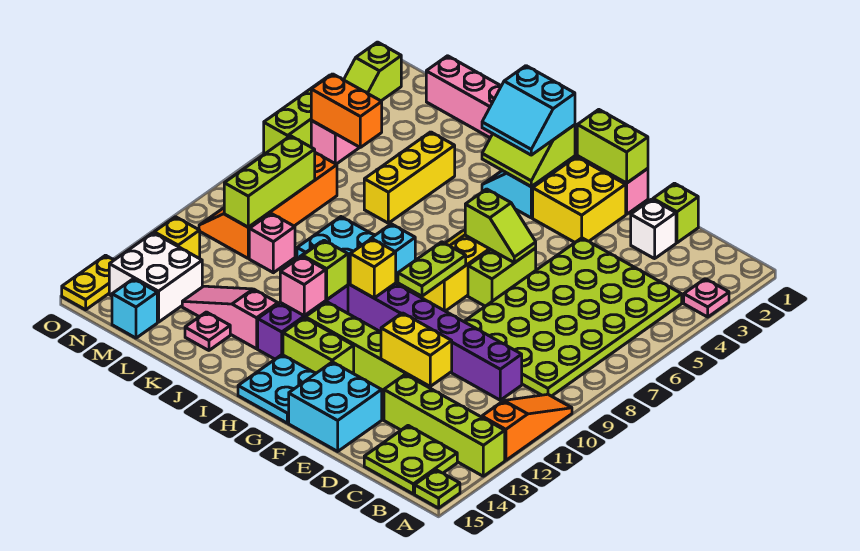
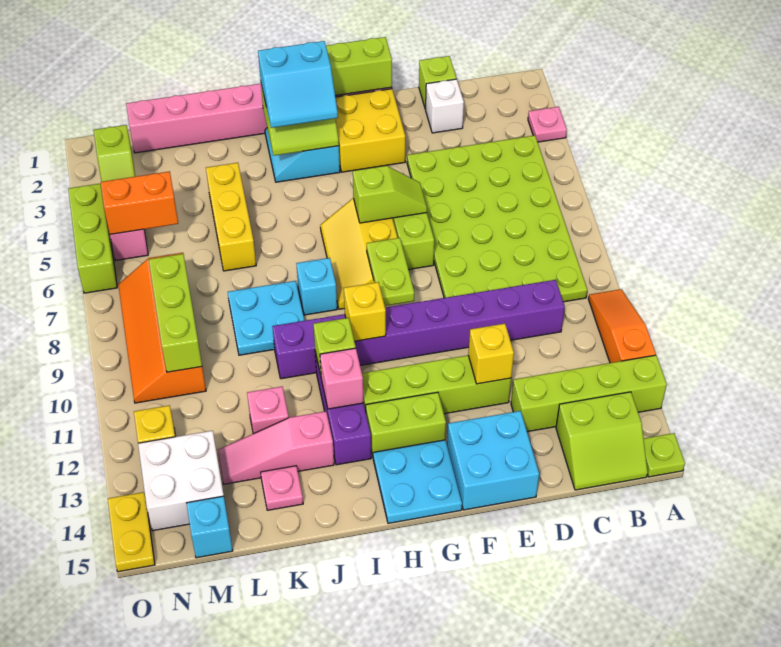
lime plate B14:C15 level 1 -> lime slope B14:C15 level 1 top 14
yellow brick D12:E12 level 2 -> yellow brick E12 level 2
pink brick L10 level 1 -> pink brick K12 level 1

